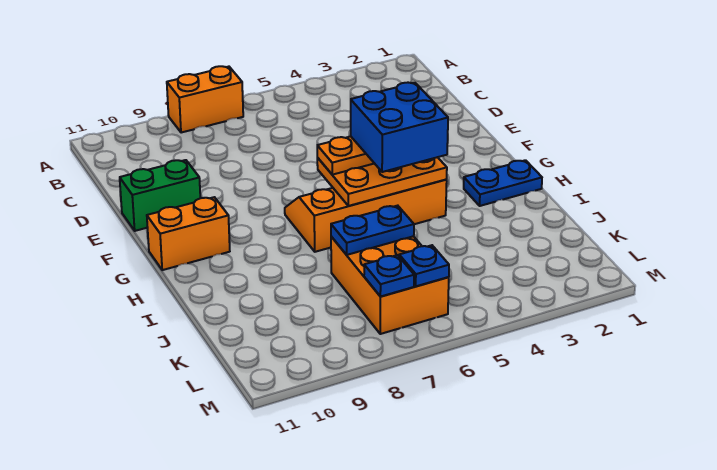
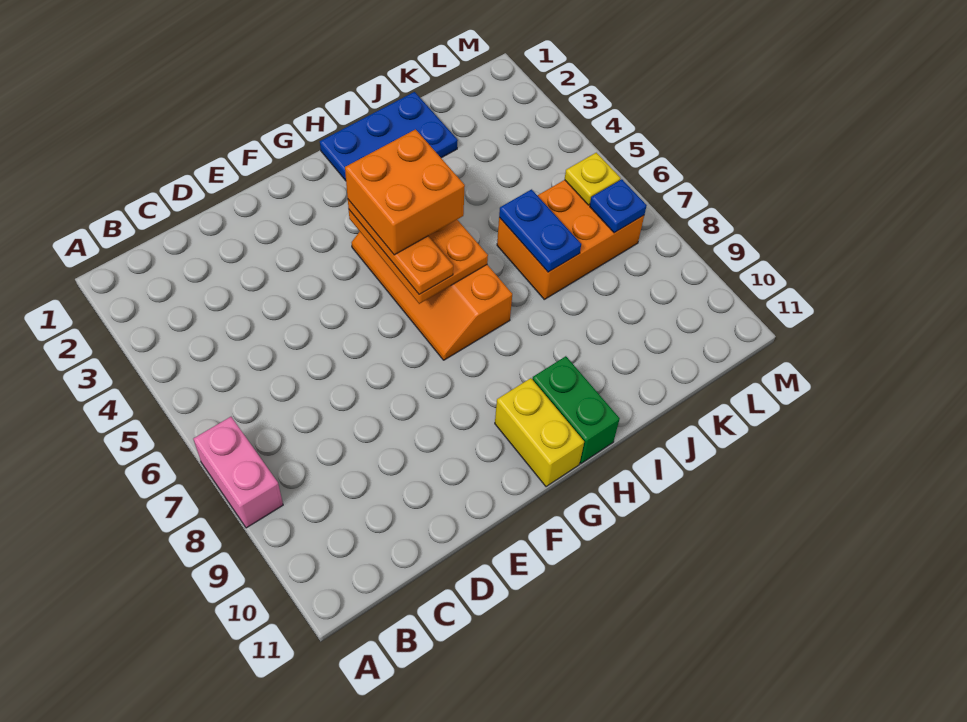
orange brick A7:A8 level 1 -> pink brick A7:A8 level 1
green brick E10:E11 level 1 -> green brick H10:H11 level 1
blue brick G4:H5 level 4 -> orange brick G4:H5 level 4
orange brick G10:G11 level 1 -> yellow brick G10:G11 level 1
blue plate H1:H2 level 1 -> blue plate H1:J2 level 1
blue plate L6 level 2 -> yellow plate L6 level 2

